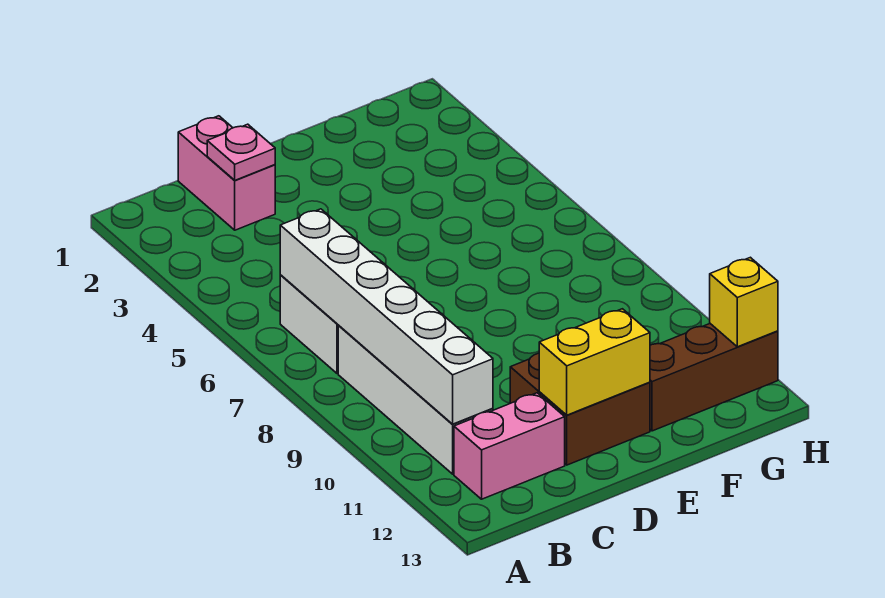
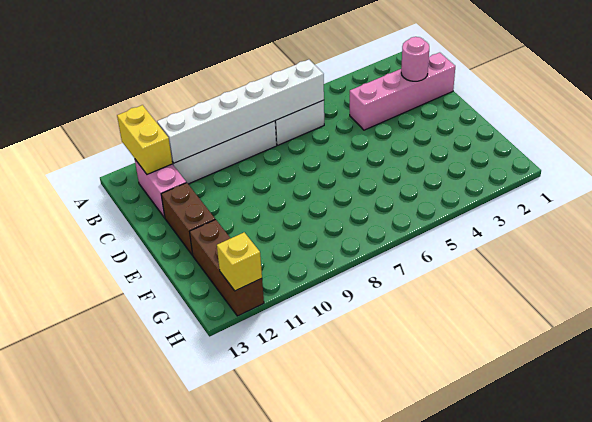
pink brick C1:C2 level 1 -> pink brick C1:C4 level 1
pink plate C2 level 2 -> pink round brick C2 level 2
brown brick D11:E12 level 1 -> brown brick D12:E12 level 1
yellow brick D12:E12 level 2 -> yellow brick A12:B12 level 2

